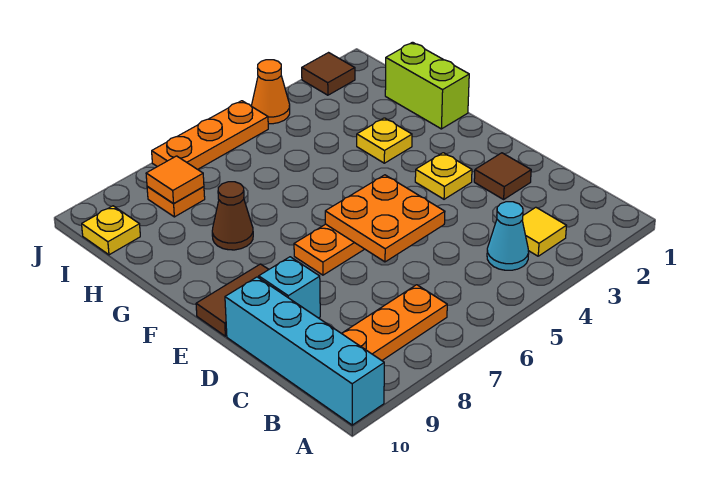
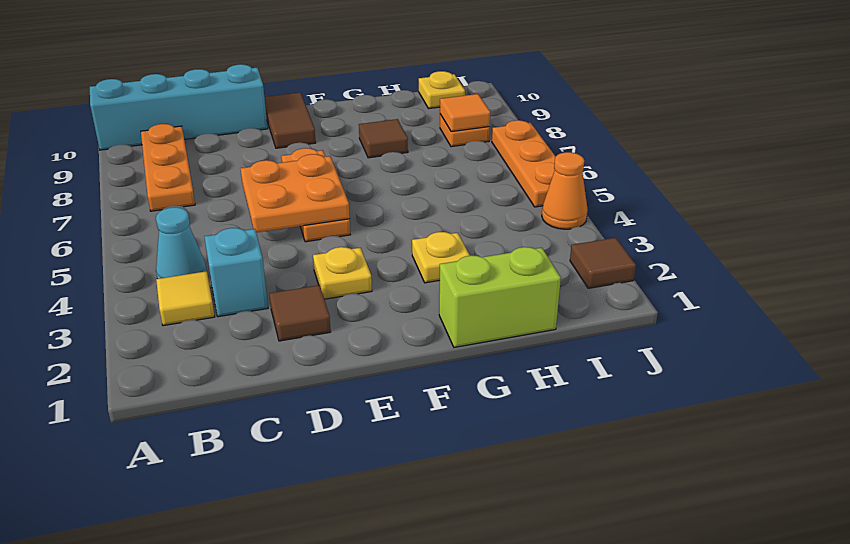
cyan brick D9 level 1 -> cyan brick C3 level 1
brown cone G8 level 1 -> brown tile G8 level 1

